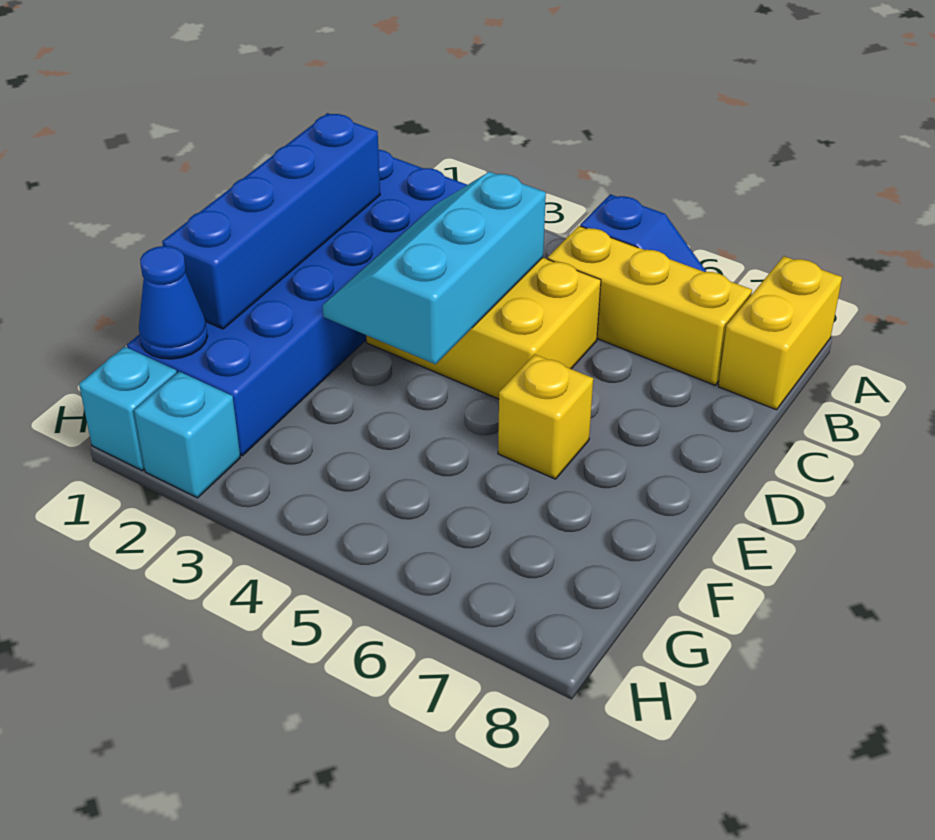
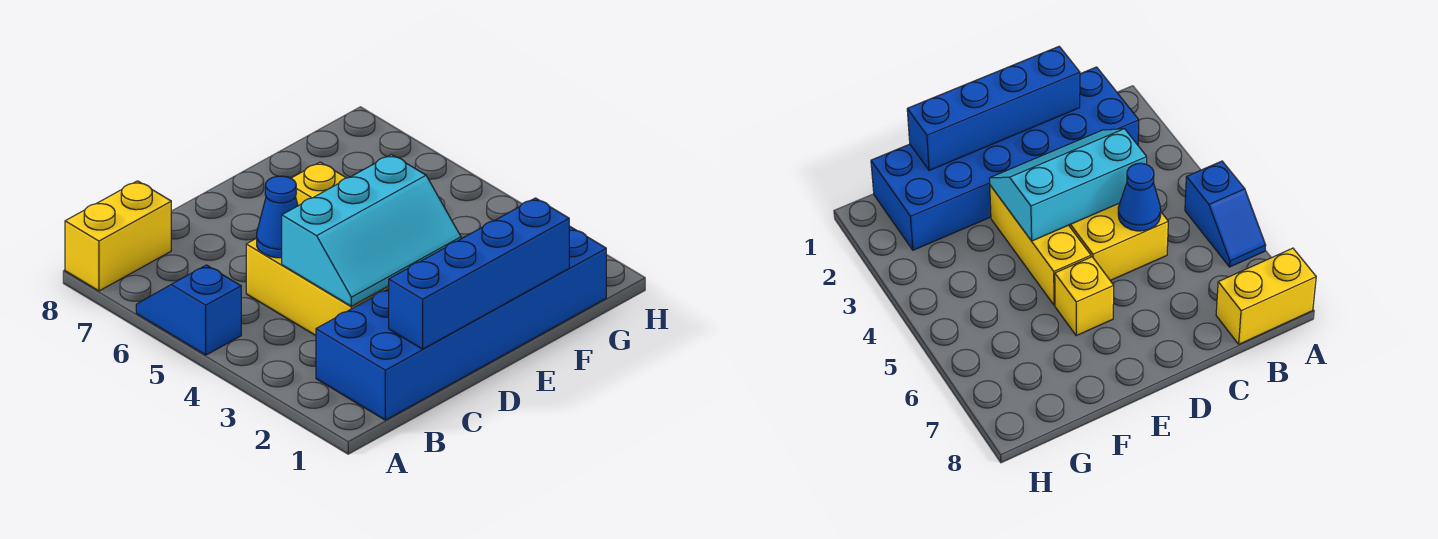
yellow brick B5:B7 level 1 -> yellow brick E3:E5 level 1
blue cone G1 level 2 -> blue cone C5 level 2
cyan brick H1 level 1 -> none
cyan brick H2 level 1 -> none

